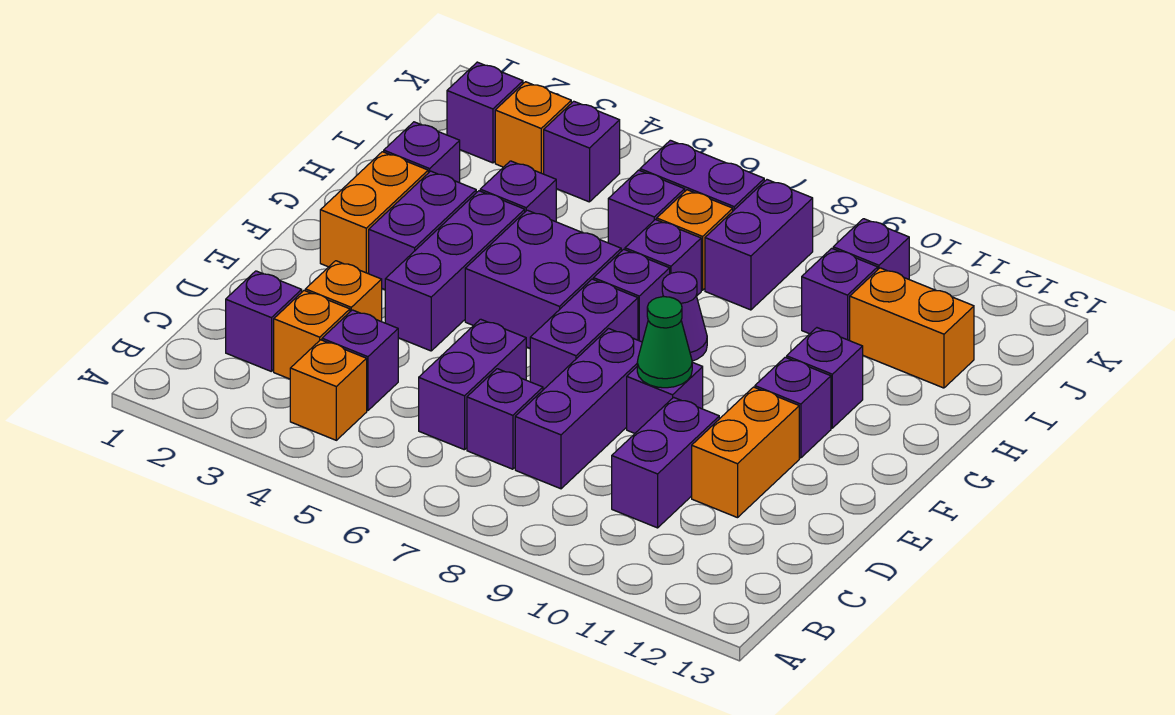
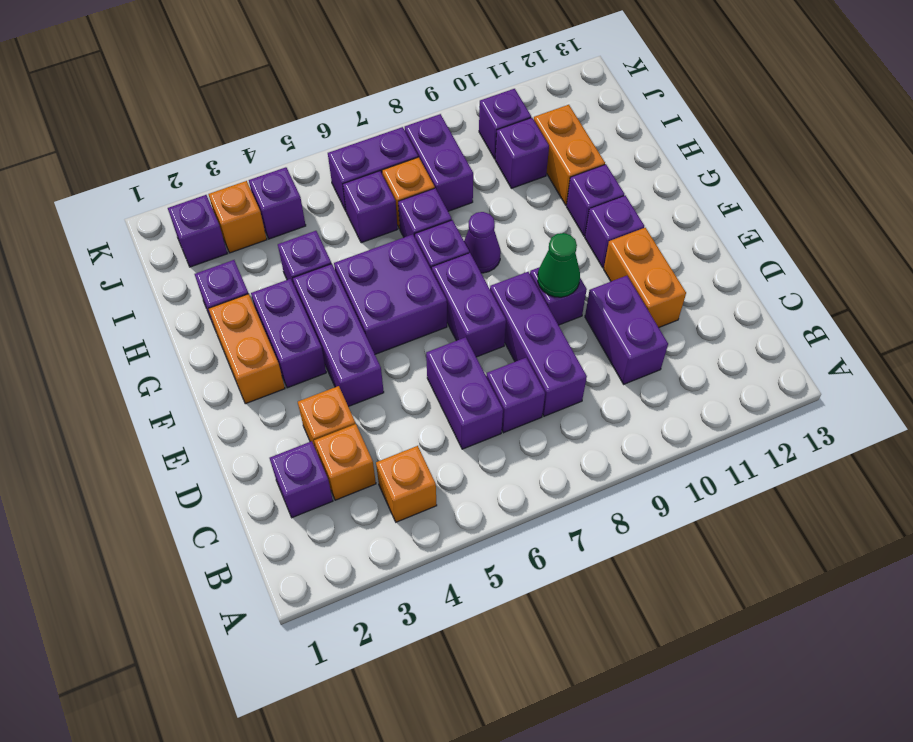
purple brick C4 level 1 -> none
orange brick I11:I12 level 1 -> orange brick H11:I11 level 1

